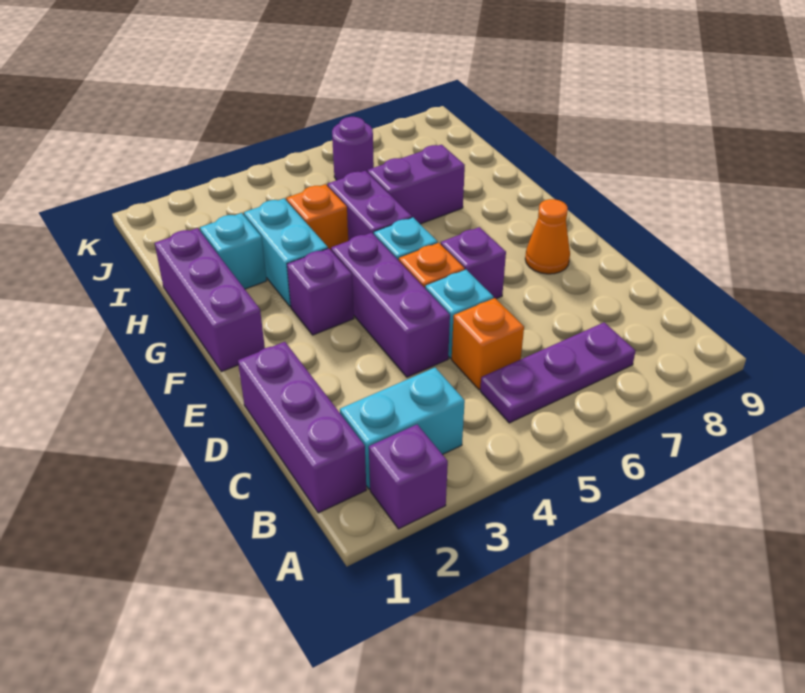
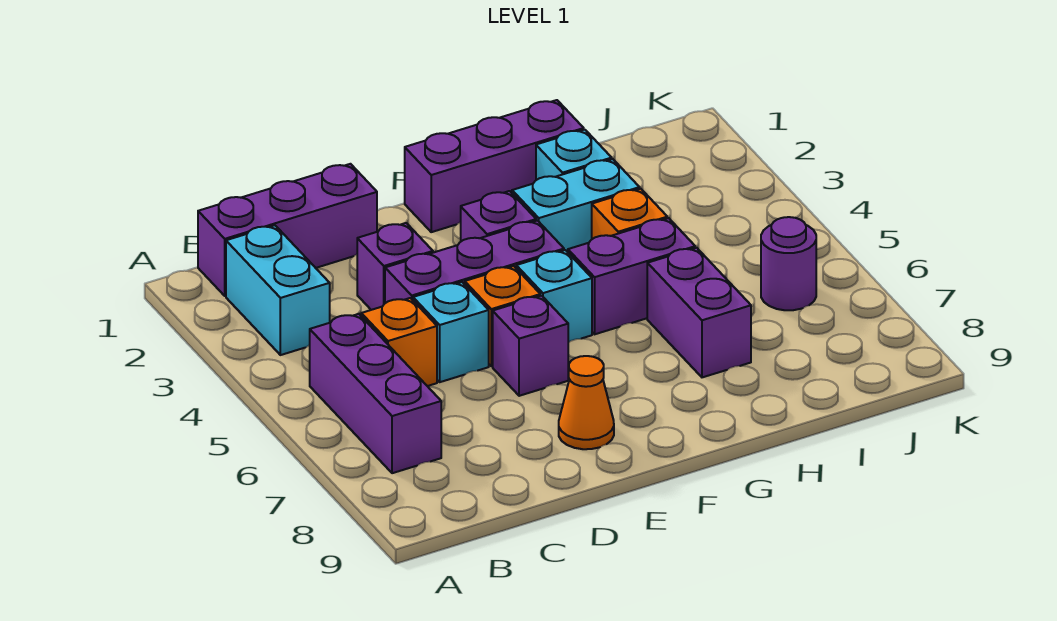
purple brick A2 level 1 -> purple brick D3 level 1
purple plate B5:B7 level 1 -> purple brick B5:B7 level 1

